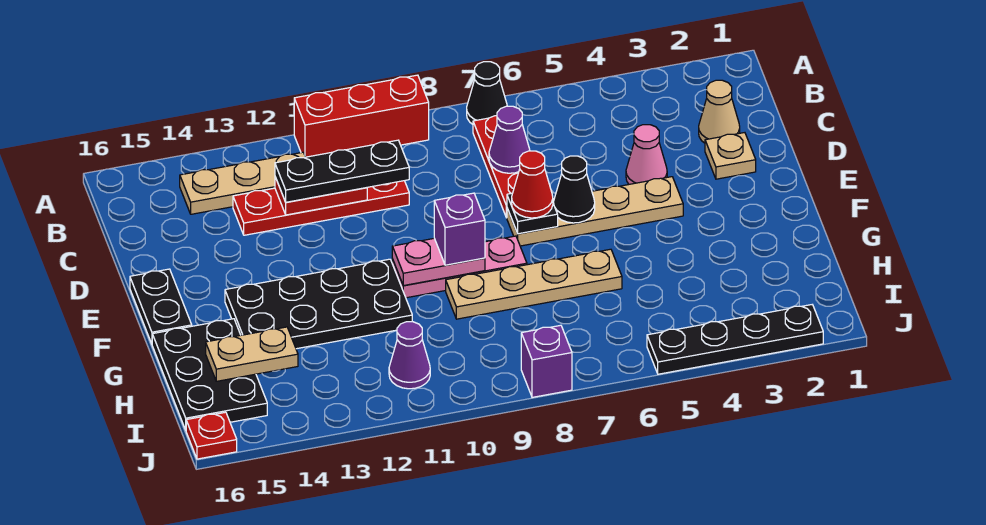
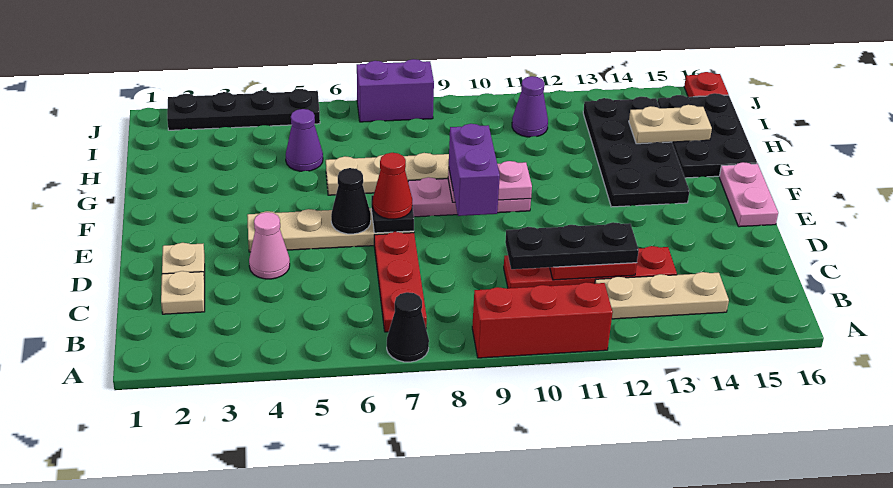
tan cone C2 level 1 -> tan plate C2 level 1
purple cone C7 level 2 -> purple cone H5 level 1
black plate E16:F16 level 1 -> pink plate E16:F16 level 1
purple brick F9 level 3 -> purple brick E9:F9 level 3
black plate F11:G14 level 1 -> black plate F13:I14 level 1
purple brick J8 level 1 -> purple brick J7:J8 level 1

